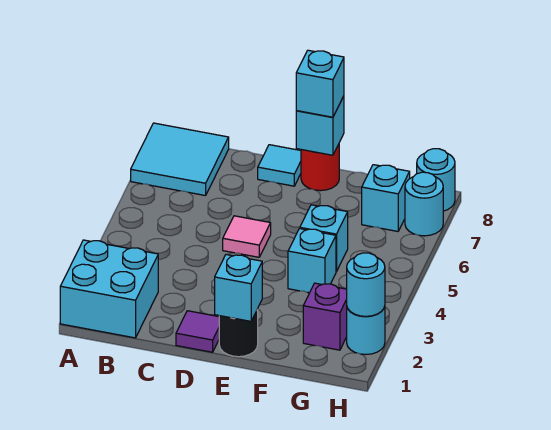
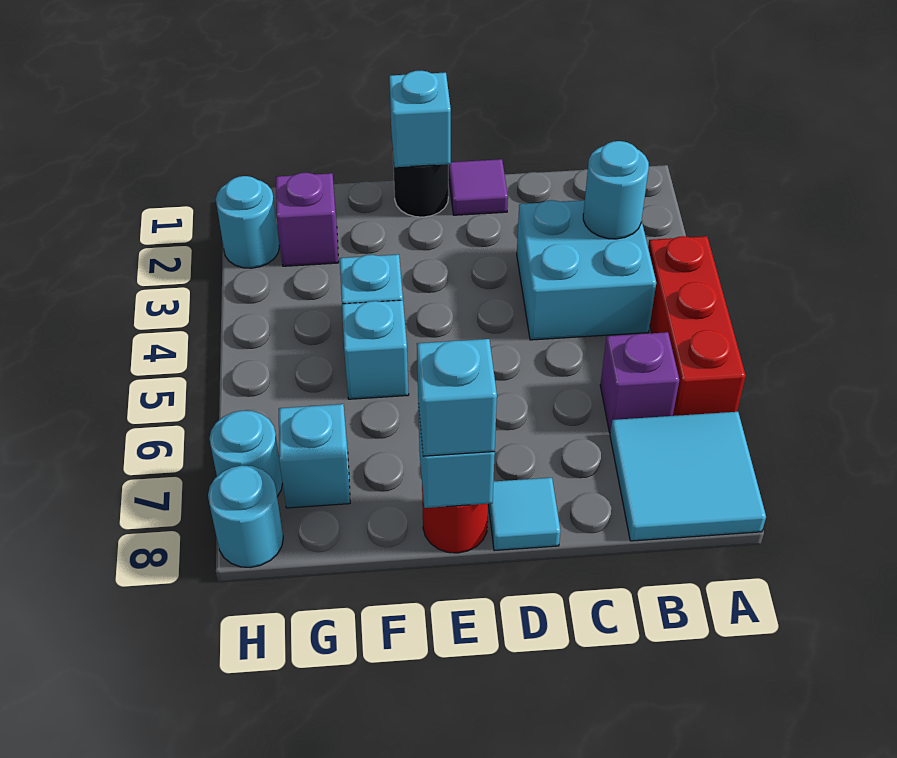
cyan brick A1:B2 level 1 -> cyan brick B3:C4 level 1
none -> red brick A4:A6 level 1
none -> purple brick B6 level 1
pink tile D5 level 1 -> none
cyan round brick H2 level 2 -> cyan round brick B3 level 2

